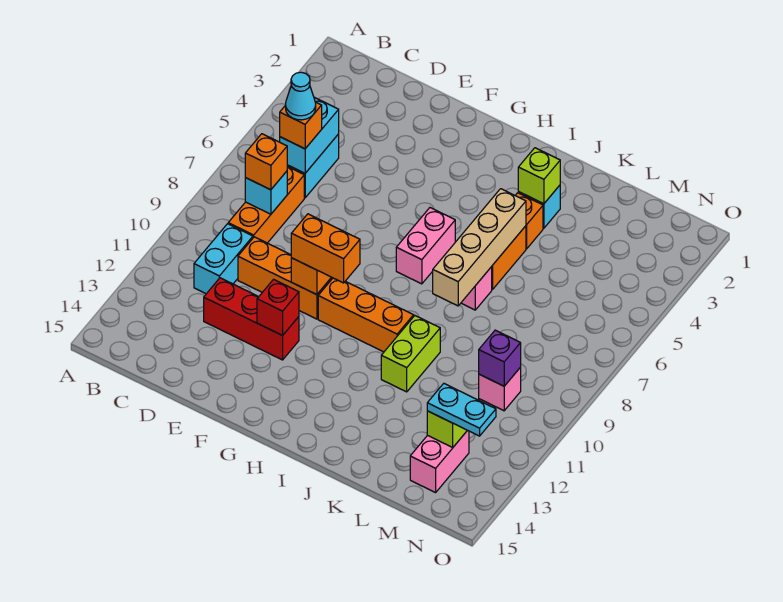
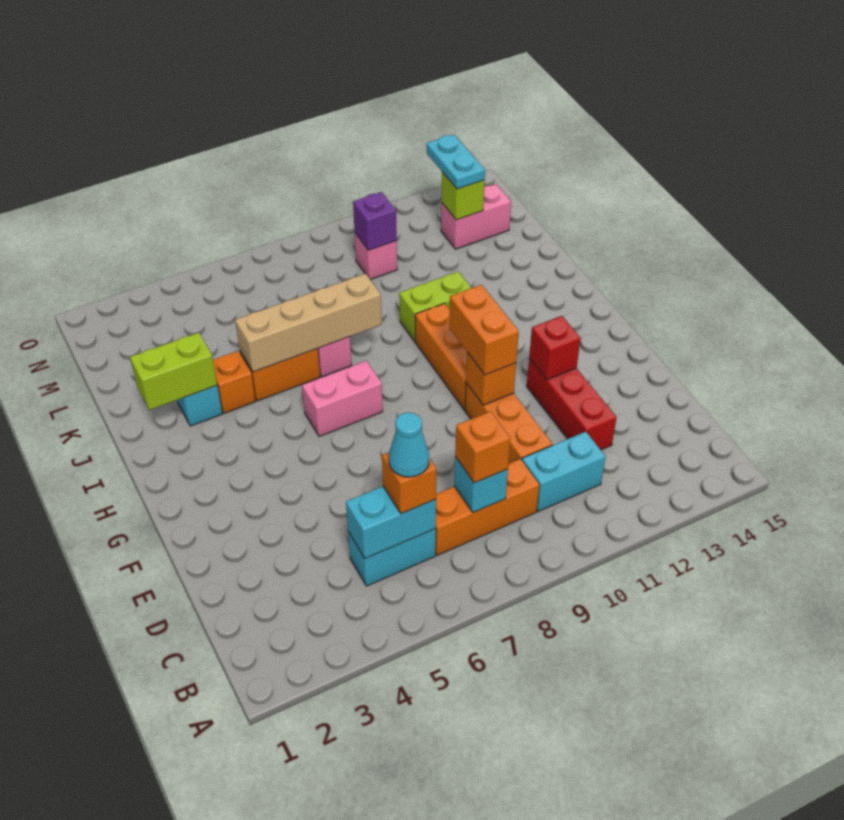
lime brick J3 level 2 -> lime brick J2:J3 level 2

